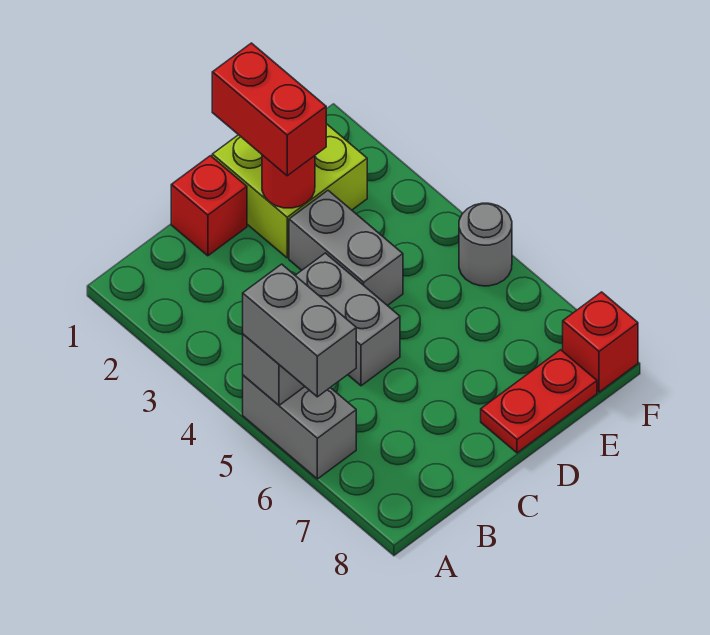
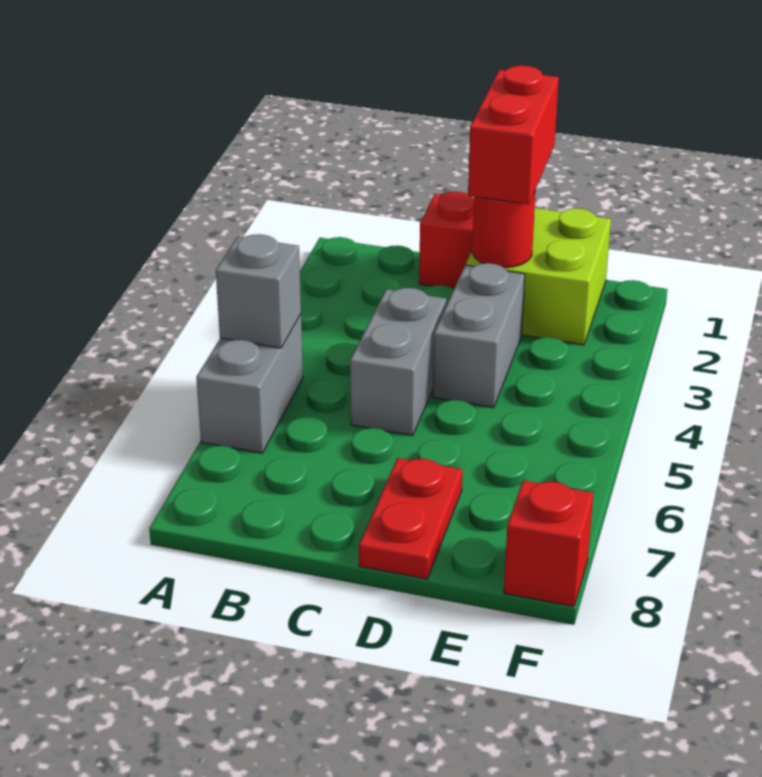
grey brick A5:A6 level 3 -> none
red plate D8:E8 level 1 -> red plate D7:D8 level 1
grey round brick F5 level 1 -> none

